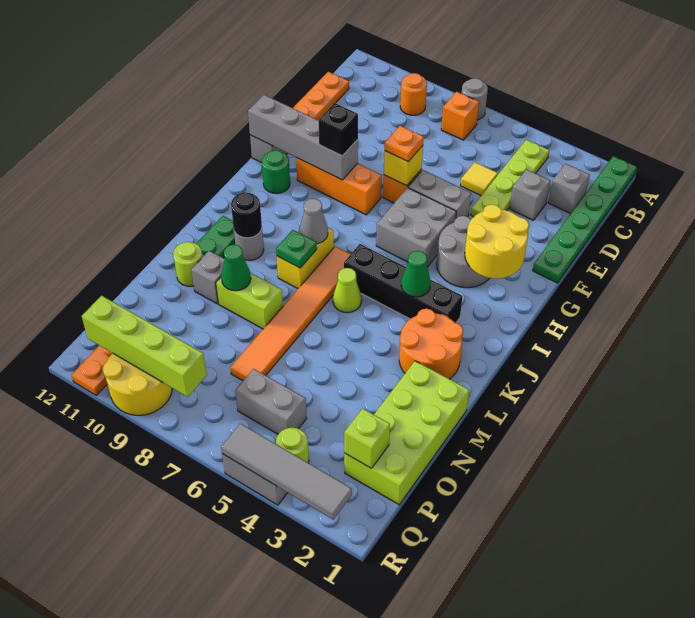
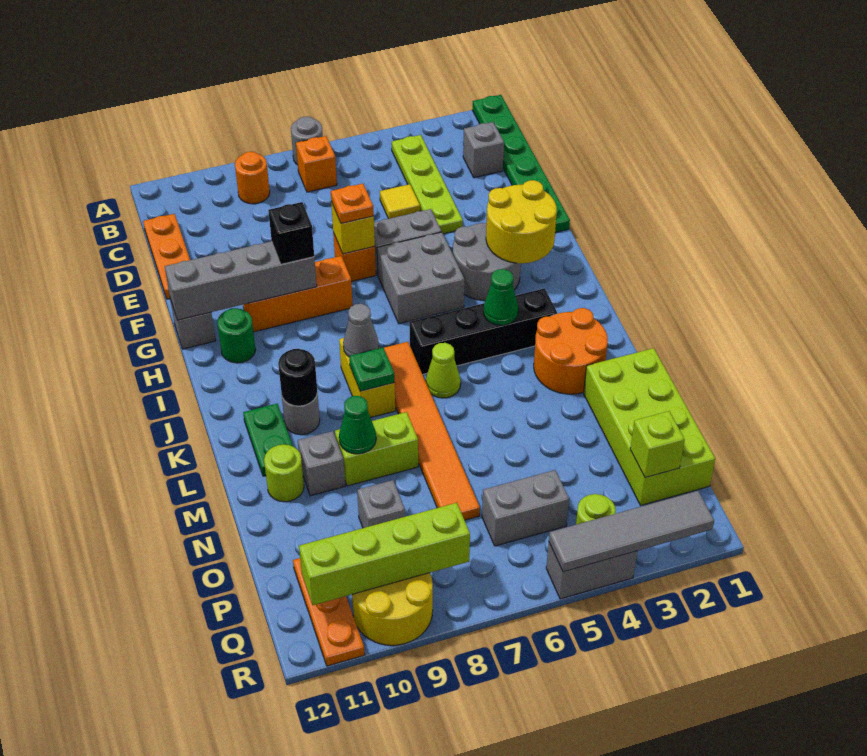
grey brick D3 level 1 -> grey brick O9 level 1

